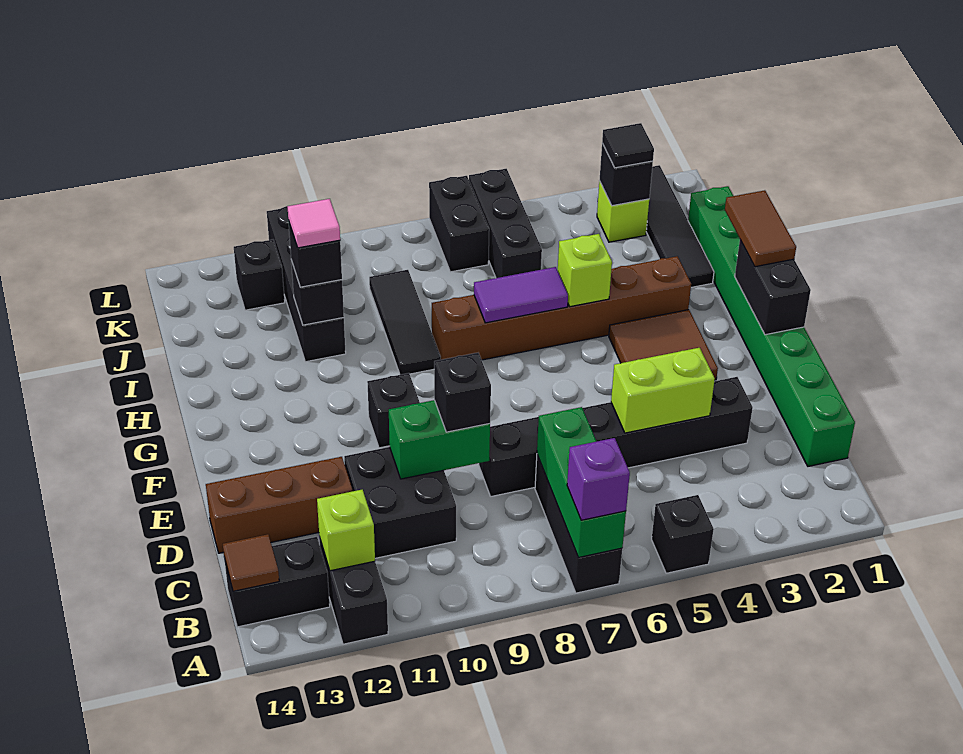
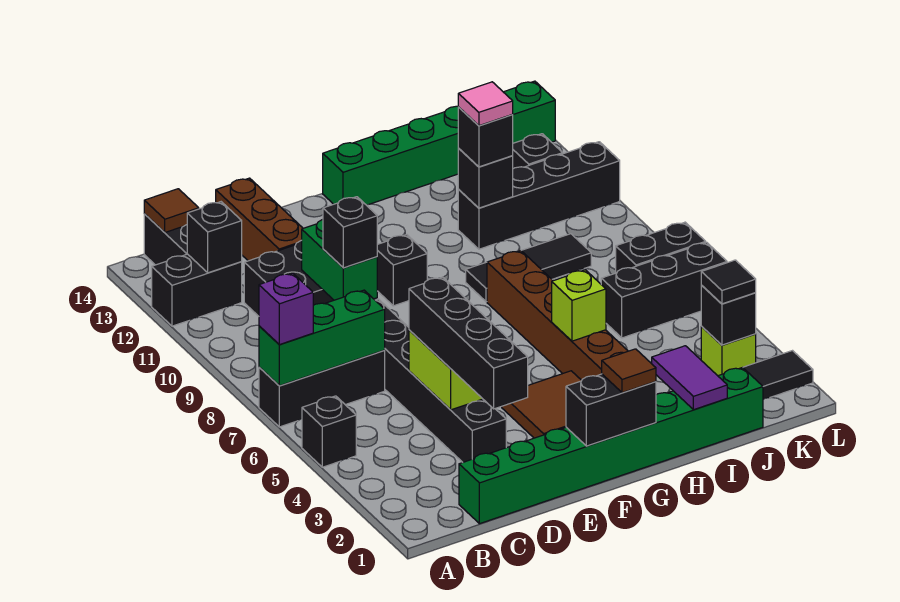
lime brick B12 level 2 -> black brick B12 level 2
none -> black brick D2:D5 level 3
brown tile G1:H1 level 3 -> brown tile G1 level 3
none -> green brick G14:L14 level 1
purple tile H6:H7 level 2 -> purple tile I1:I2 level 2

